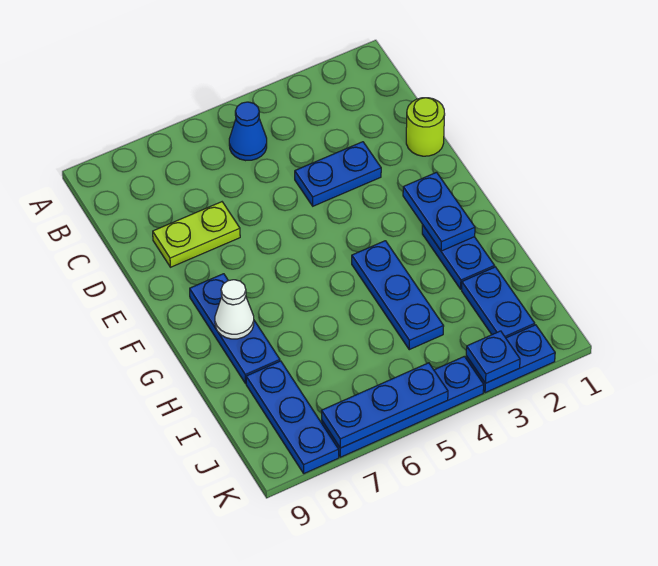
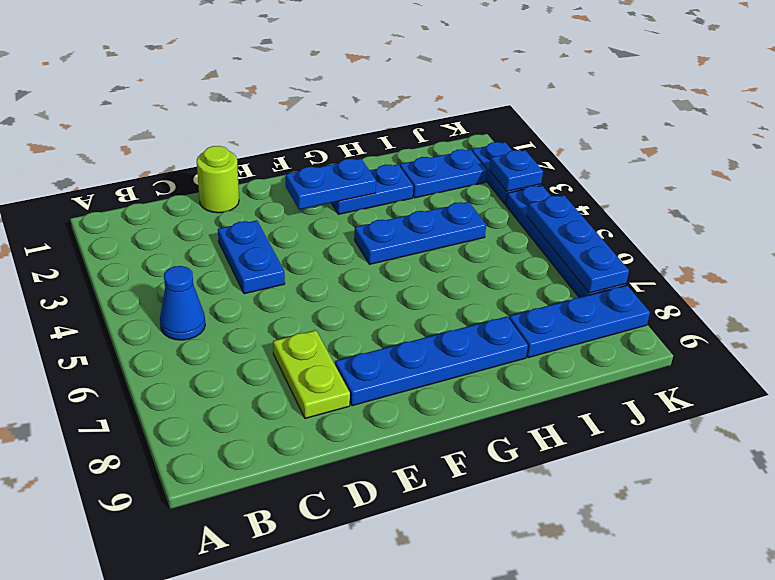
blue plate F8:H8 level 1 -> blue plate E8:H8 level 1
white cone G8 level 2 -> none

